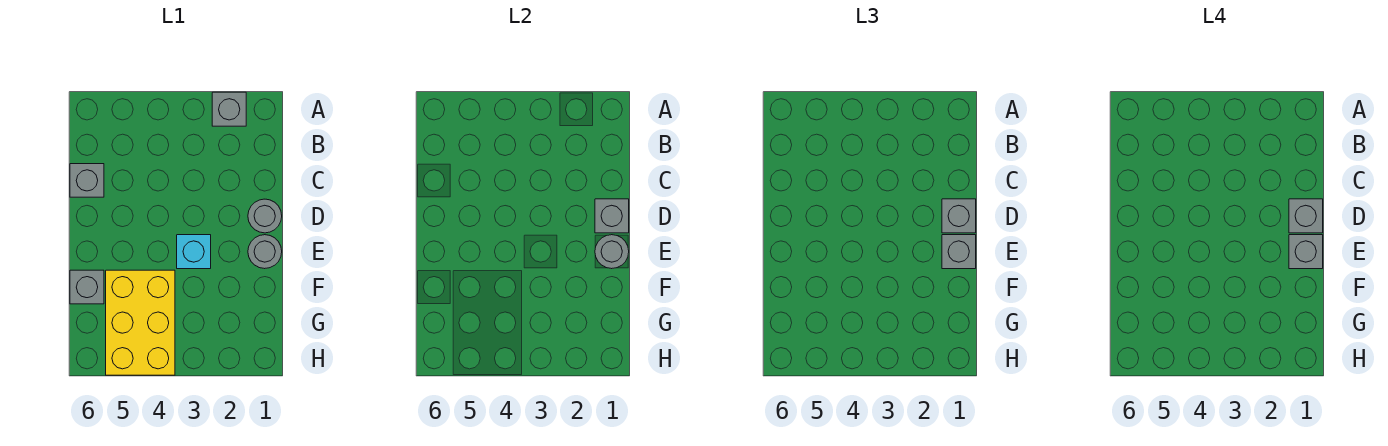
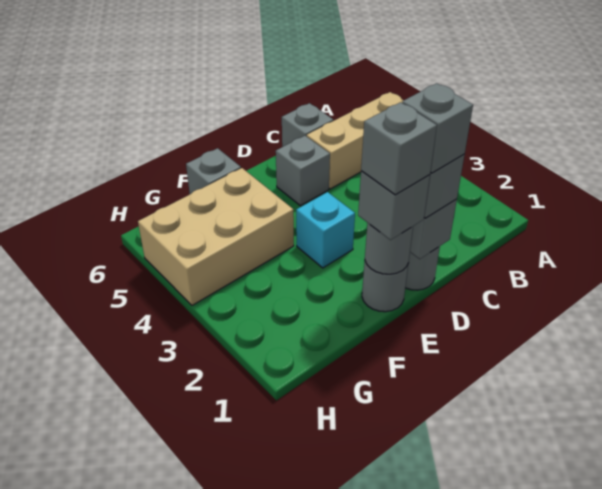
grey brick A2 level 1 -> grey brick D5 level 1
none -> tan brick A5:C5 level 1
yellow brick F4:H5 level 1 -> tan brick F4:H5 level 1

